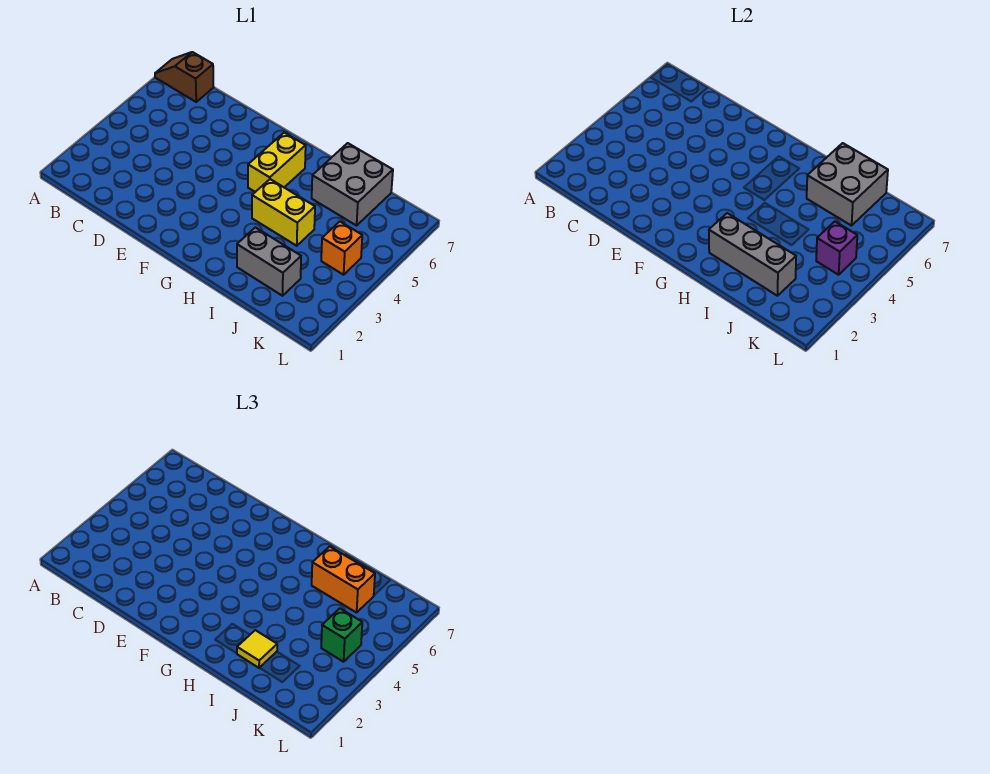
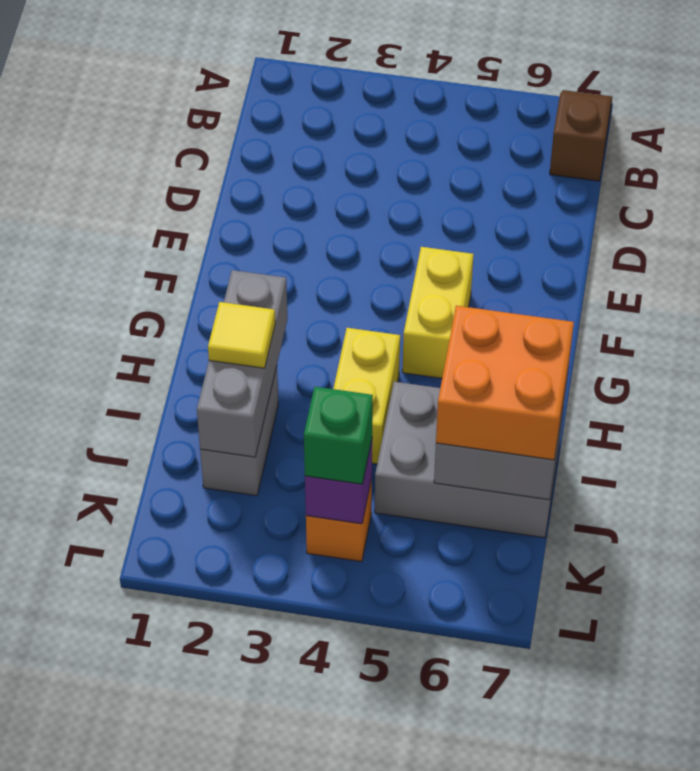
yellow brick G5:G6 level 1 -> yellow brick F5:G5 level 1
grey brick I6:J7 level 1 -> grey brick I5:J7 level 1
orange brick I6:J6 level 3 -> orange brick I6:J7 level 3

